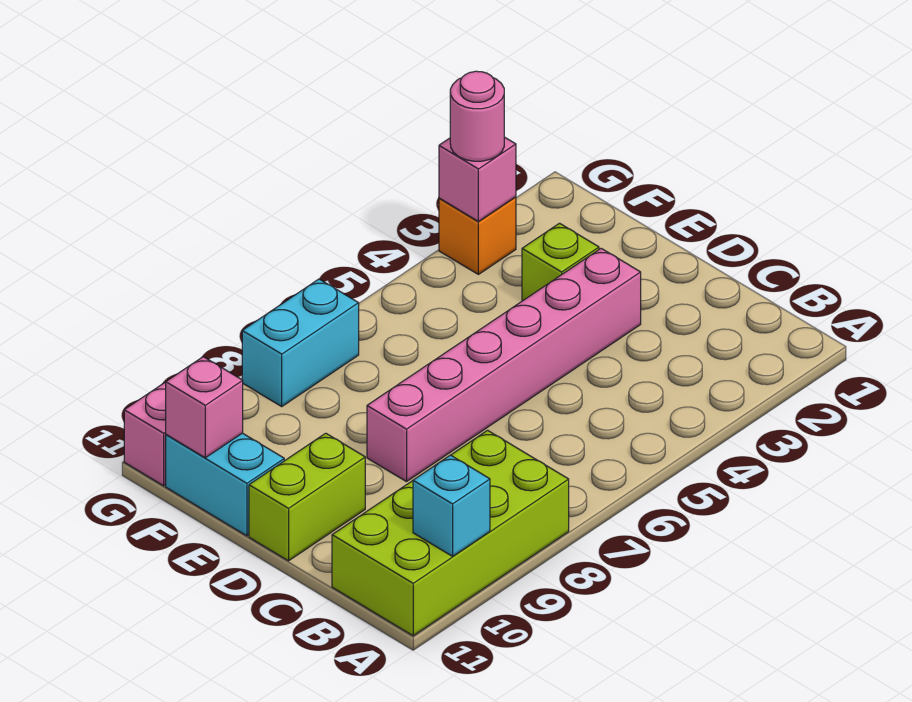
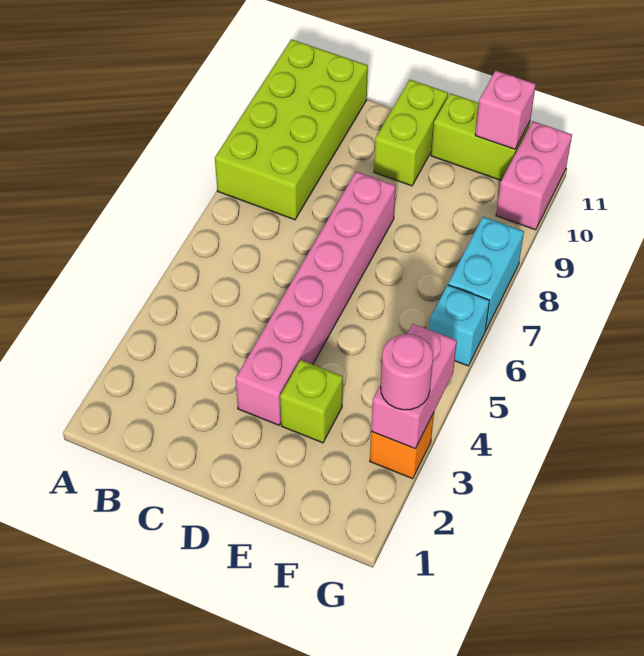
cyan brick A10 level 2 -> cyan brick G6 level 1
cyan brick E11:F11 level 1 -> lime brick E11:F11 level 1
pink brick G3 level 2 -> pink brick G3:G4 level 2

